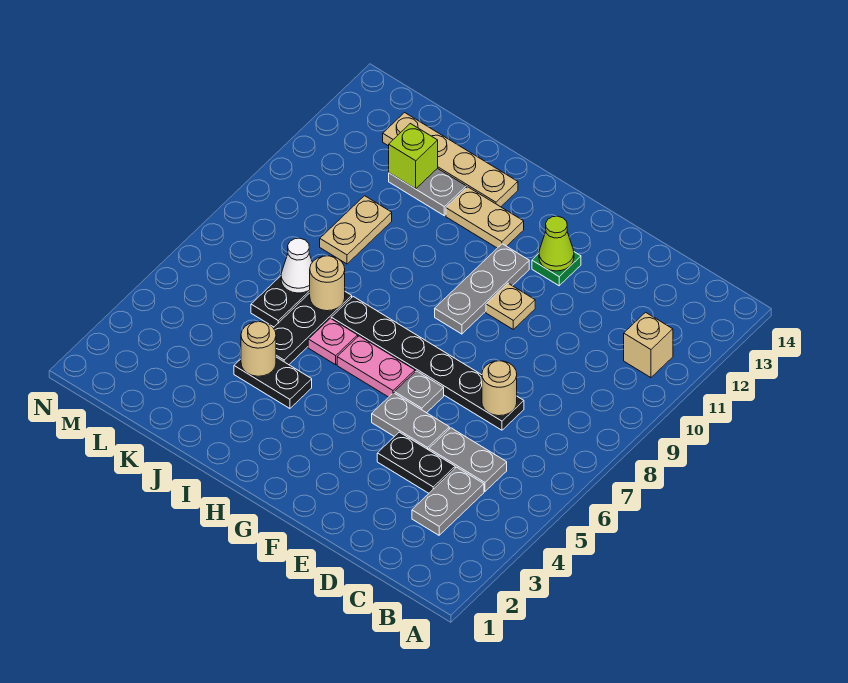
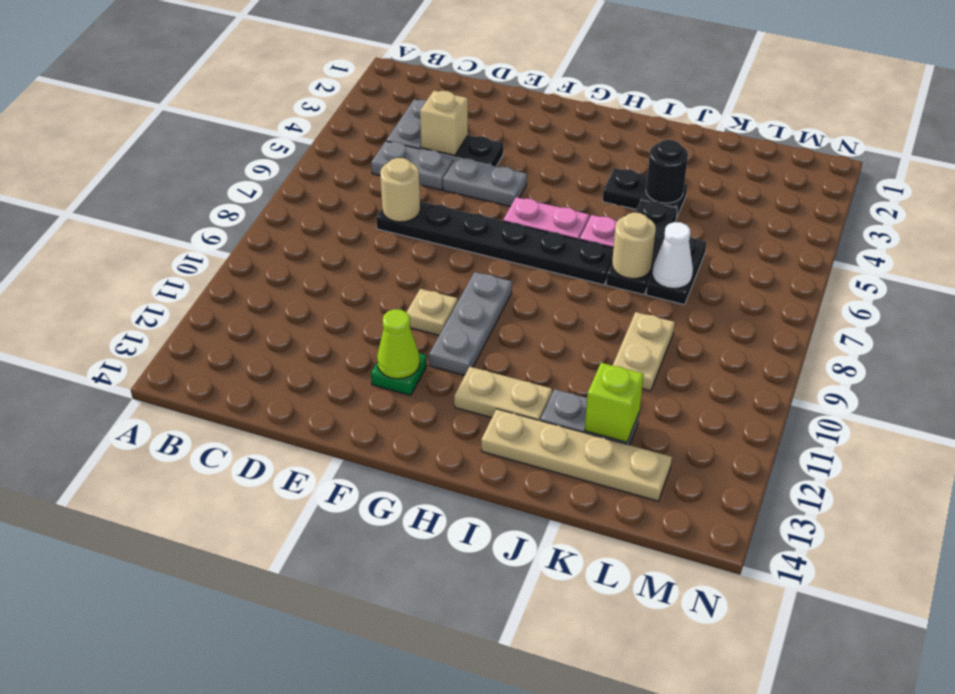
tan brick B11 level 1 -> tan brick D4 level 2
grey plate F6 level 1 -> none
tan round brick J4 level 2 -> black round brick J4 level 2

